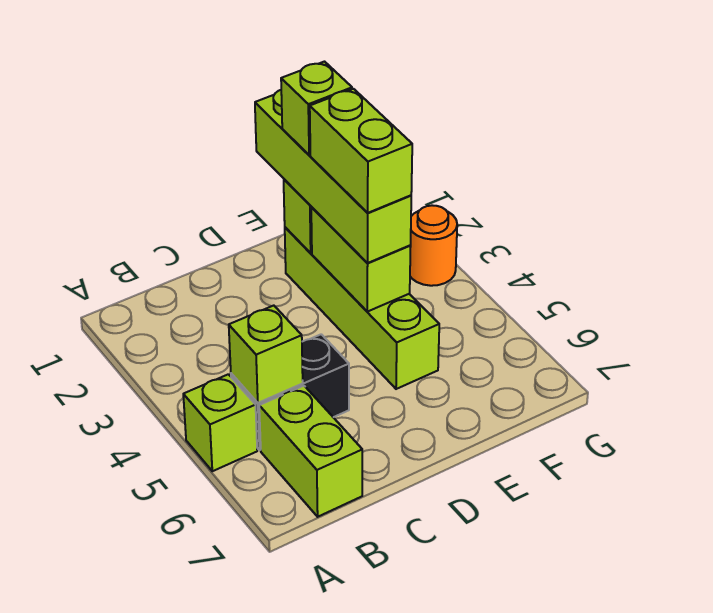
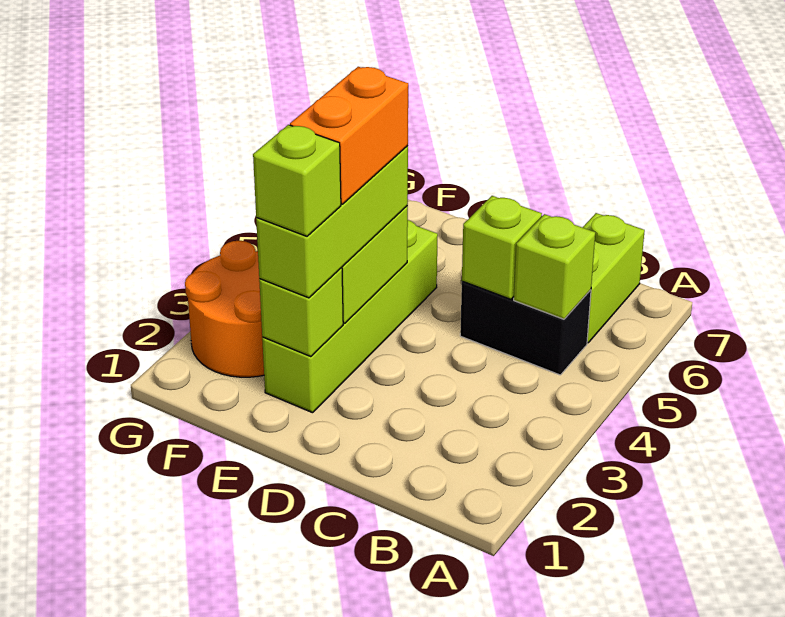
lime brick A5 level 1 -> lime brick C5 level 2
lime brick E1:E4 level 3 -> lime brick E2:E4 level 3
lime brick E3:E4 level 4 -> orange brick E3:E4 level 4
orange round brick G3 level 1 -> orange round brick F2:G3 level 1

